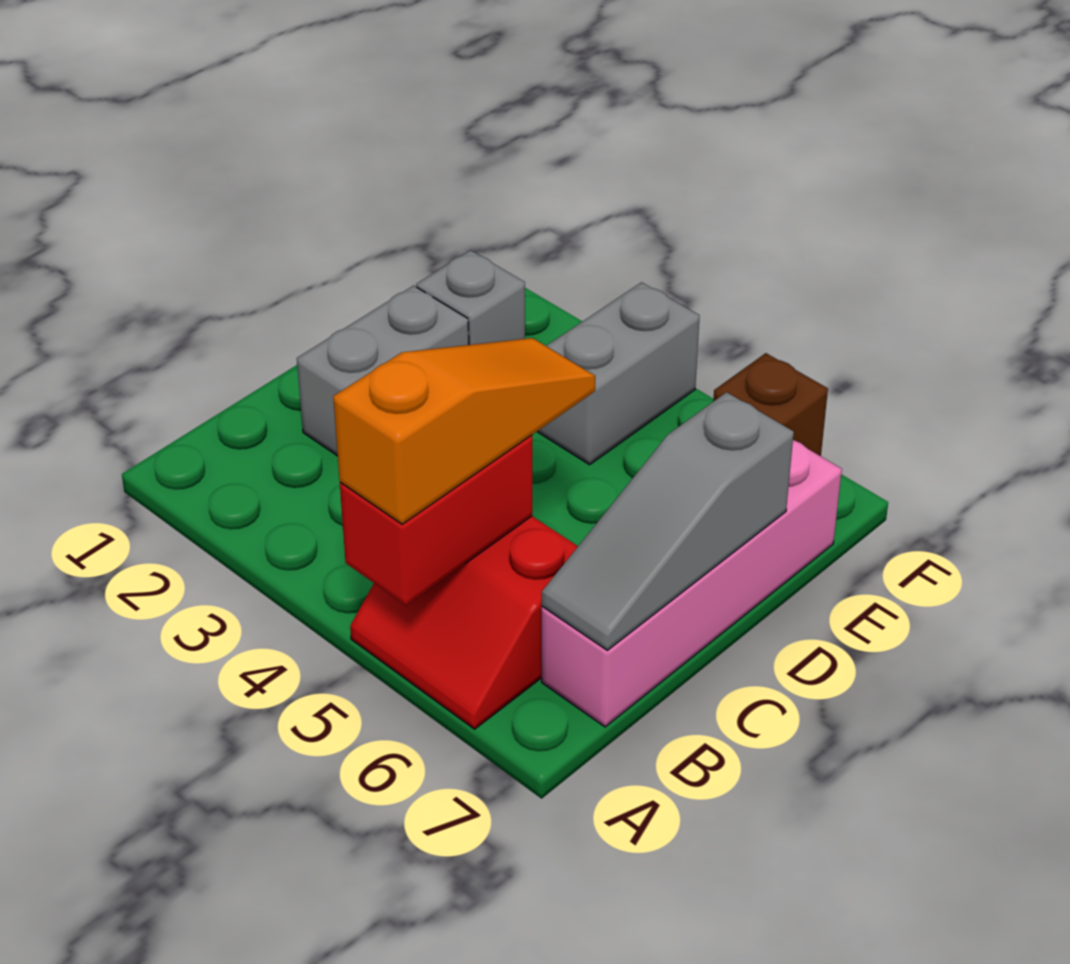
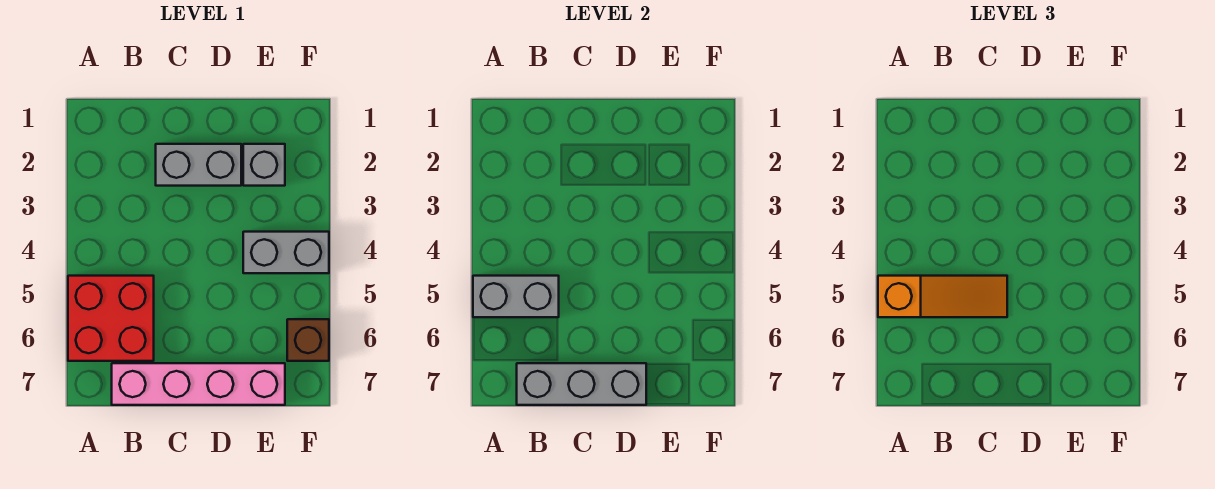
red slope A5:B6 level 1 top B -> red brick A5:B6 level 1
red brick A5:B5 level 2 -> grey brick A5:B5 level 2
grey slope B7:D7 level 2 top D -> grey brick B7:D7 level 2

